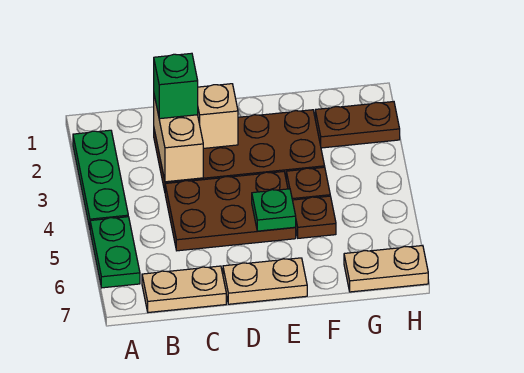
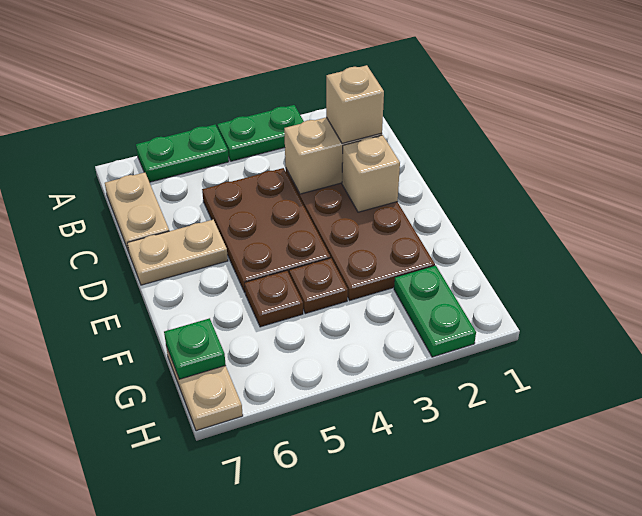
green plate A2:A4 level 1 -> green plate A3:A4 level 1
green brick C2 level 3 -> tan brick C2 level 3
tan plate D7:E7 level 1 -> tan plate D6:D7 level 1
green plate E5 level 2 -> green plate G7 level 2
brown plate G2:H2 level 1 -> green plate G2:H2 level 1

